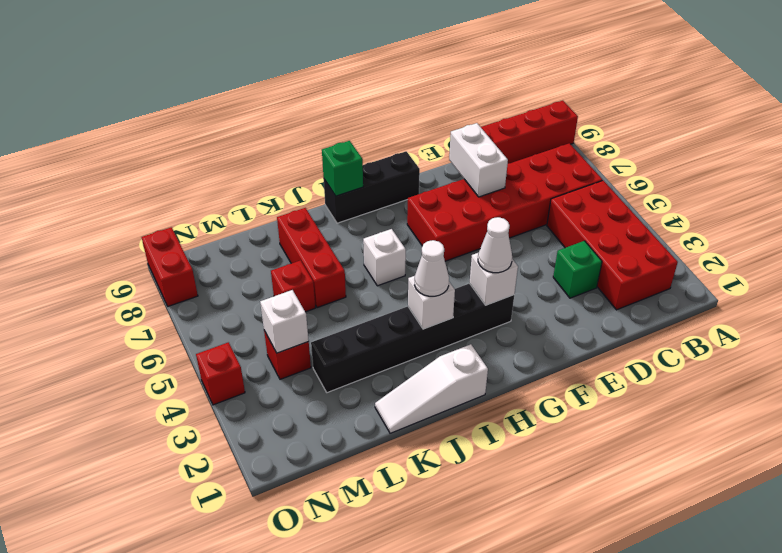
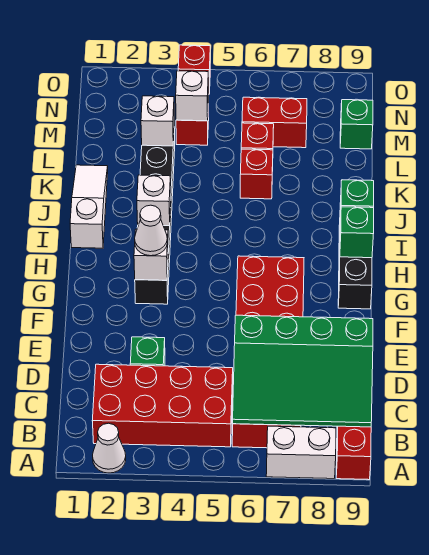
none -> green slope B6:D9 level 2 top D
white brick E7:E8 level 2 -> white brick A7:A8 level 1
none -> green brick H9 level 2
white cone I3 level 3 -> white cone A2 level 1
white brick I6 level 1 -> white brick L3 level 2
red brick K6:K8 level 1 -> red brick K6 level 1
none -> green brick M9 level 1
red brick O8:O9 level 1 -> red brick M6:M7 level 1

